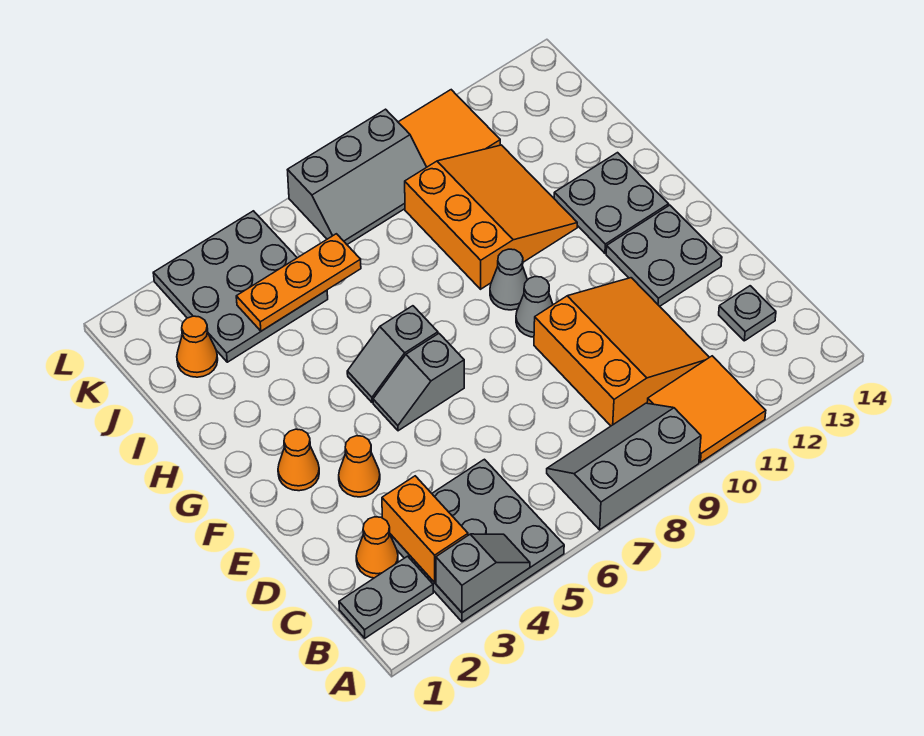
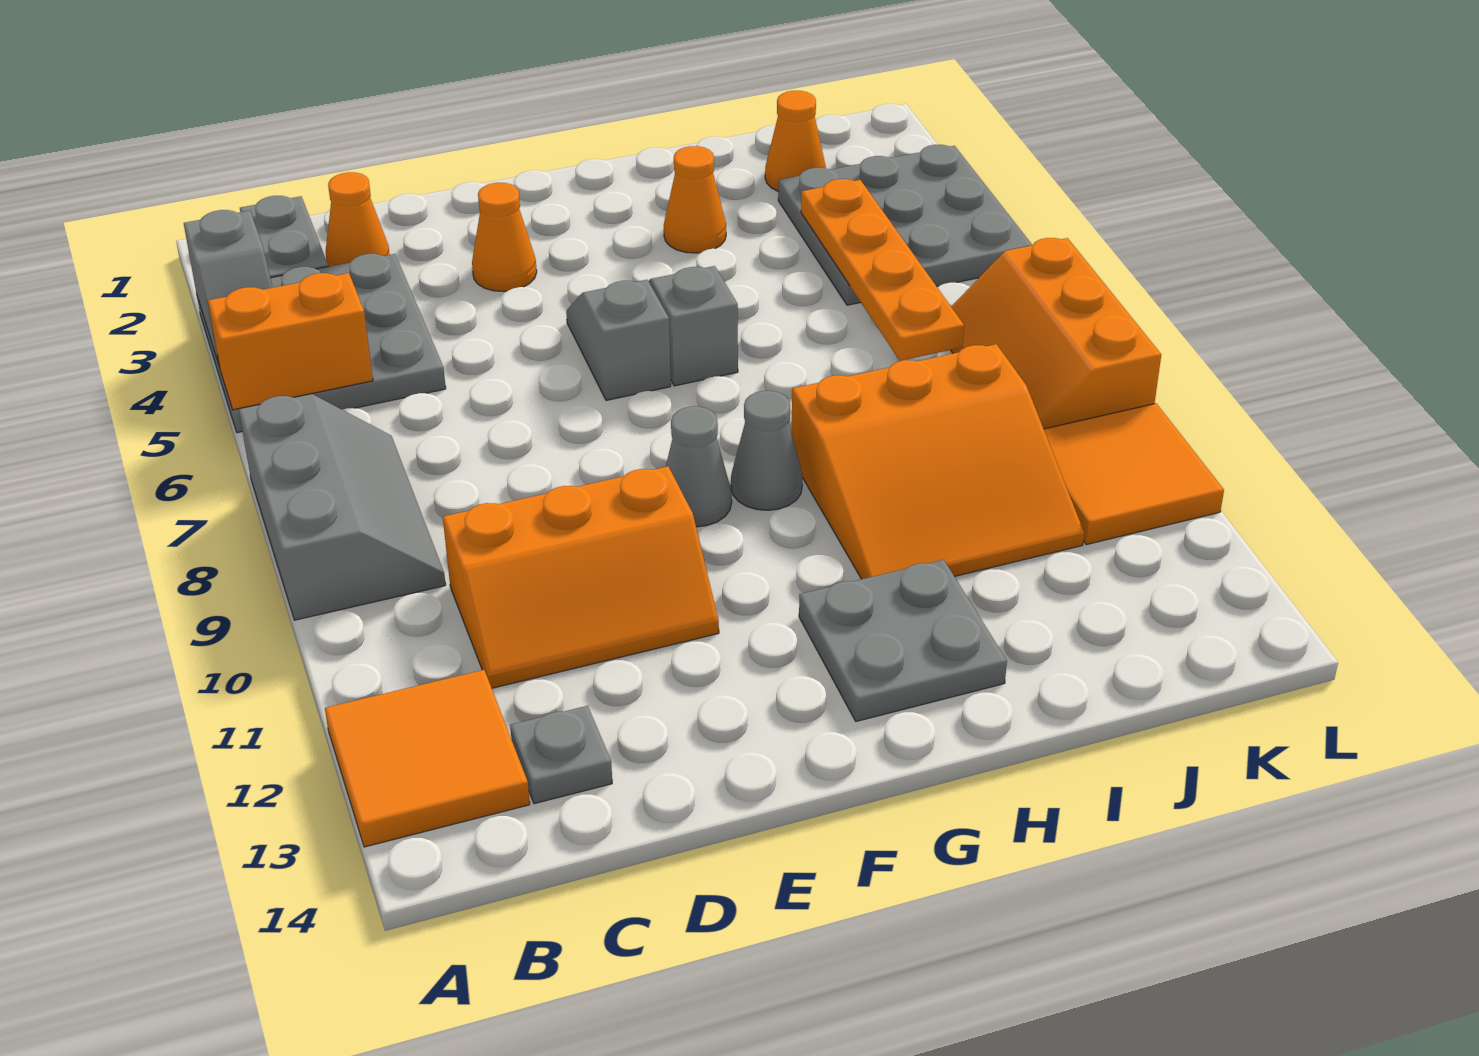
orange tile A10:B11 level 1 -> orange tile A12:B13 level 1
orange brick B3:C3 level 2 -> orange brick A5:B5 level 2
orange slope C9:E11 level 1 top 9 -> orange slope C10:E11 level 1 top 10
grey plate E12:F13 level 1 -> none
orange cone F2 level 1 -> orange cone H3 level 1
orange plate J4:J6 level 2 -> orange plate J4:J7 level 2
grey slope K7:L9 level 1 top L -> orange slope K7:L9 level 1 top L

